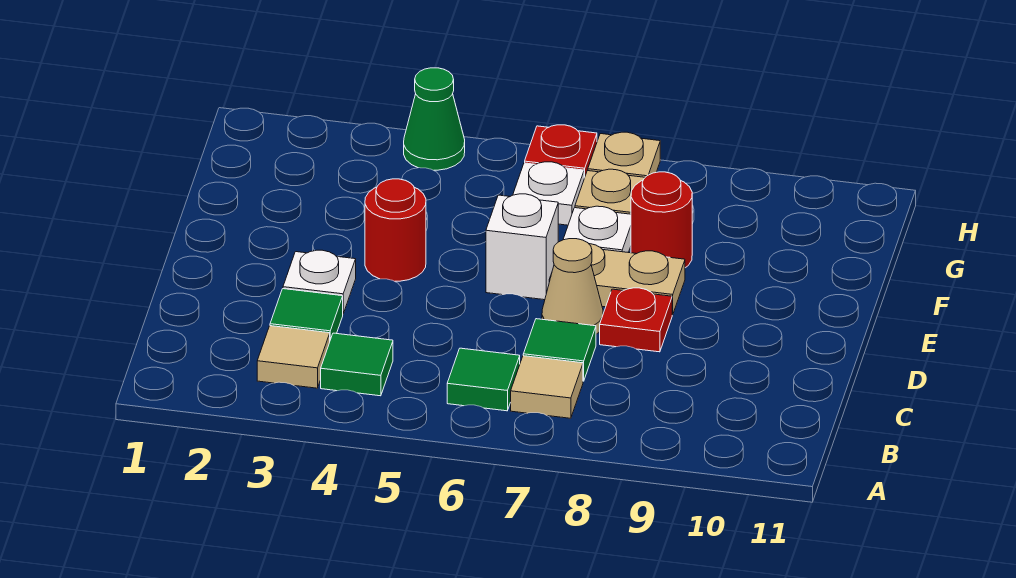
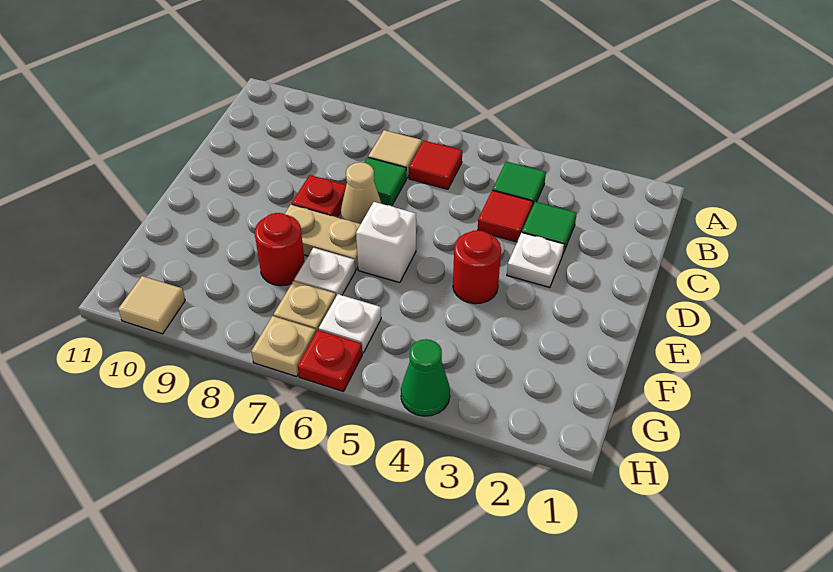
tan tile B3 level 1 -> tan tile H10 level 1
green tile B6 level 1 -> red tile B6 level 1
none -> red tile C4 level 1

